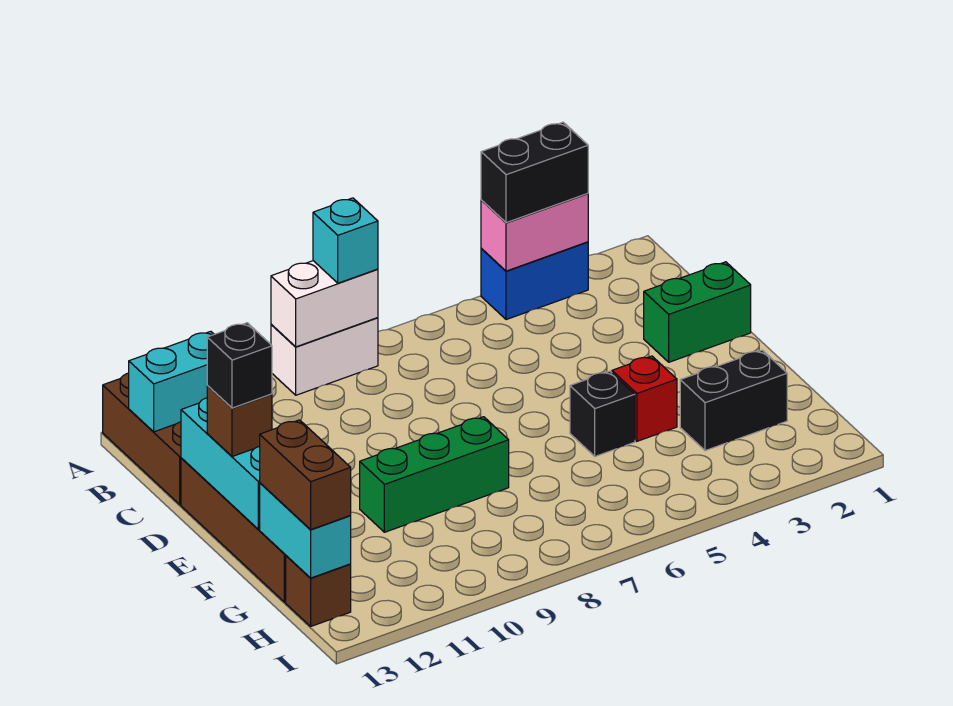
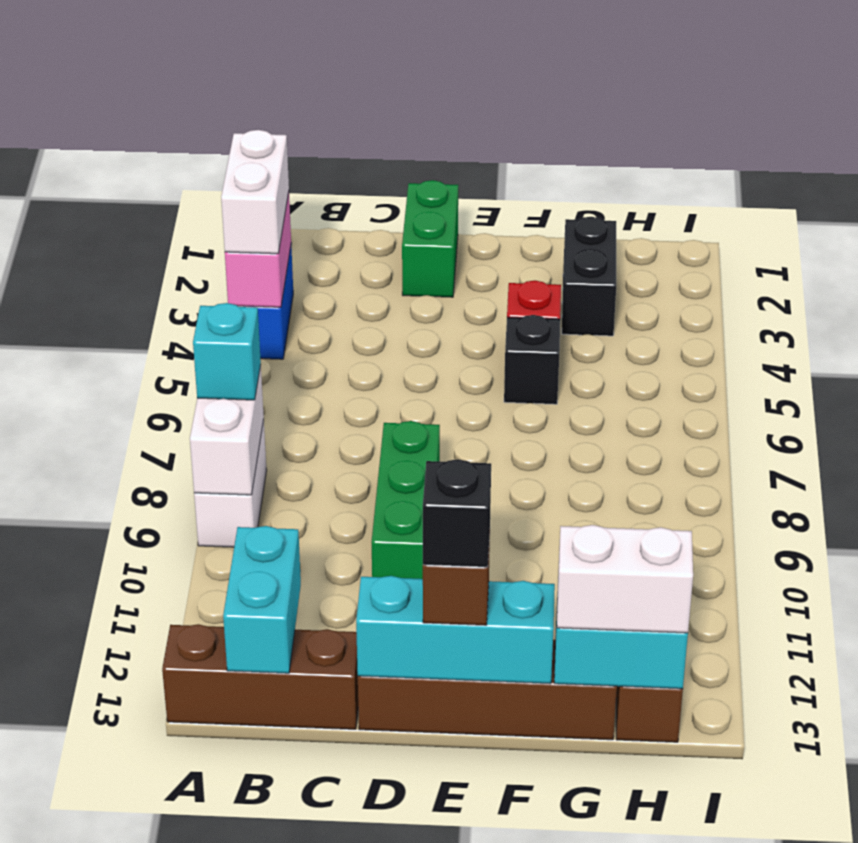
black brick A3:A4 level 3 -> white brick A3:A4 level 3
green brick F8:F10 level 1 -> green brick D8:D10 level 1
brown brick G13:H13 level 3 -> white brick G13:H13 level 3

